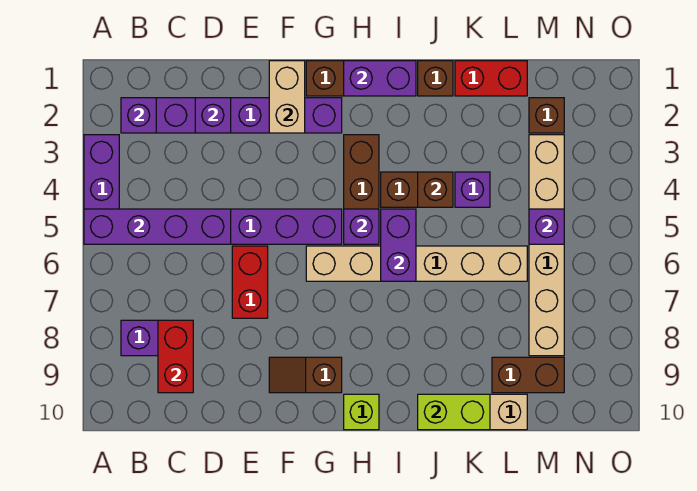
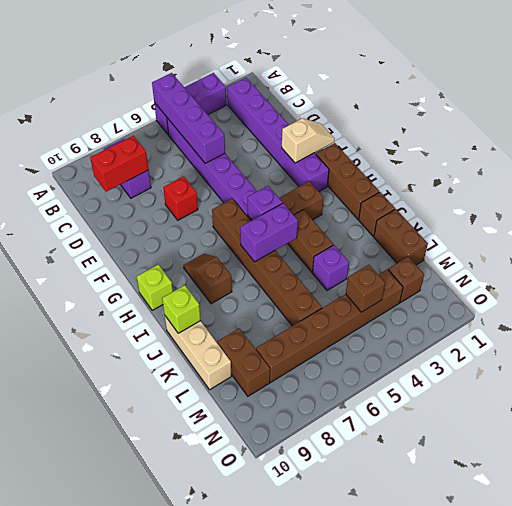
purple brick B2 level 2 -> none
purple brick D2 level 2 -> none
red brick E6:E7 level 1 -> red brick E7 level 1
tan brick F1:F2 level 2 -> tan slope F1:F2 level 2 top 2
brown slope F9:G9 level 1 top G -> brown slope H8:I8 level 1 top I
tan brick G6:L6 level 1 -> brown brick G6:L6 level 1
purple brick H1:I1 level 2 -> none
brown brick J4 level 2 -> brown brick M4 level 2
lime brick J10:K10 level 2 -> lime brick J10 level 2
red brick K1:L1 level 1 -> brown brick K1:L1 level 1
tan brick M3:M8 level 1 -> brown brick M3:M8 level 1
purple brick M5 level 2 -> none

